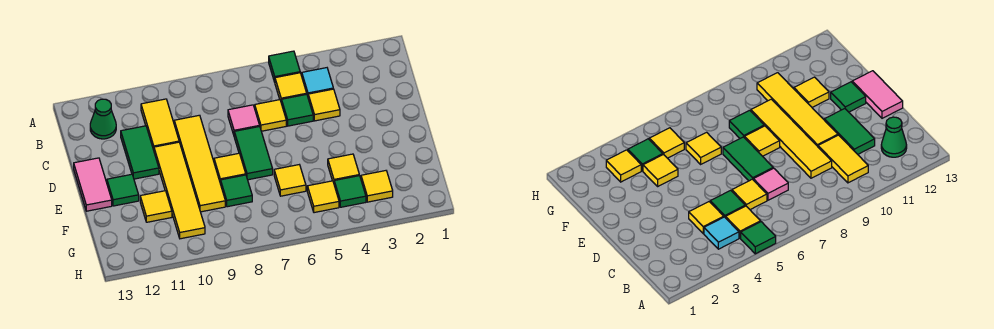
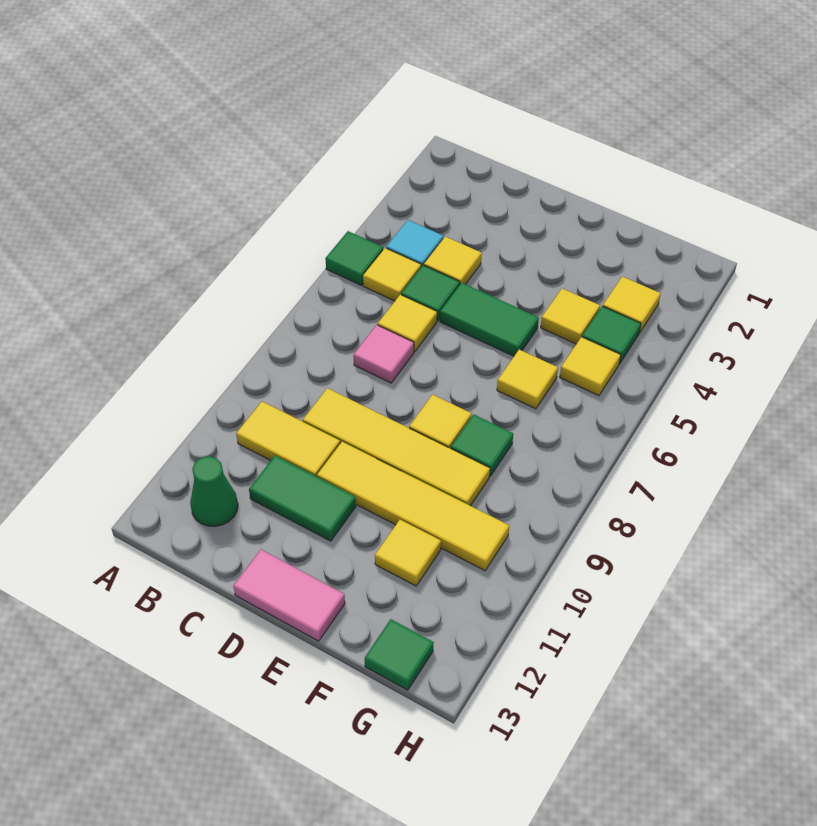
green tile D7:E7 level 1 -> green tile D5:E5 level 1
green tile E12 level 1 -> green tile G13 level 1

